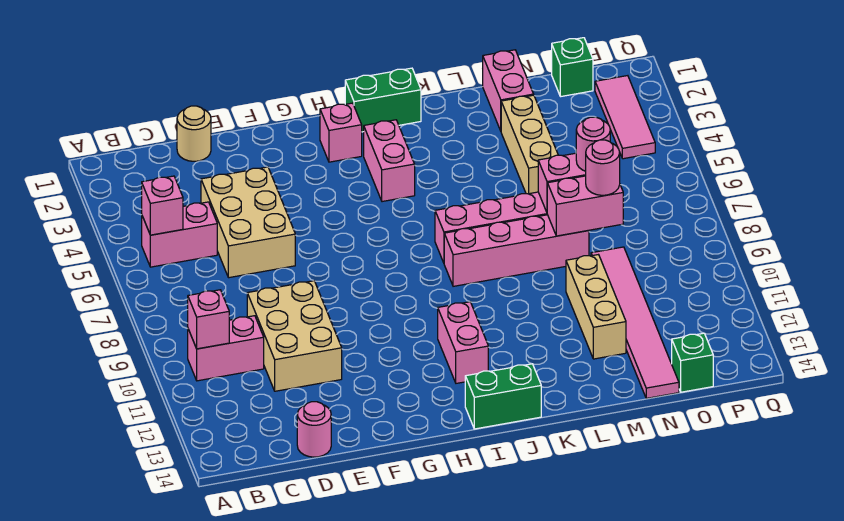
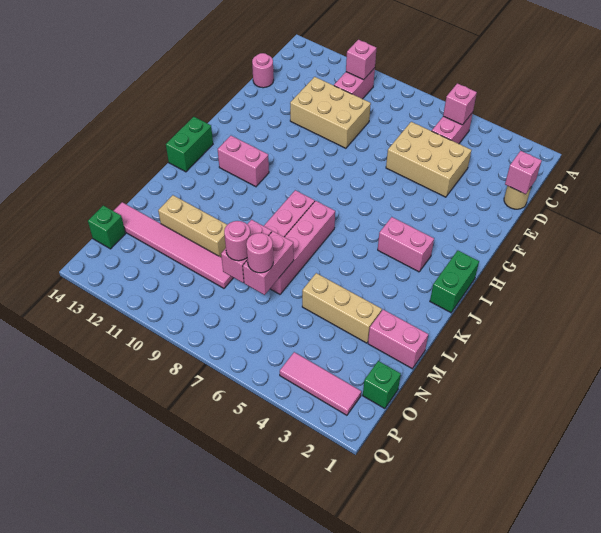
pink brick H2 level 1 -> pink brick D1 level 2

